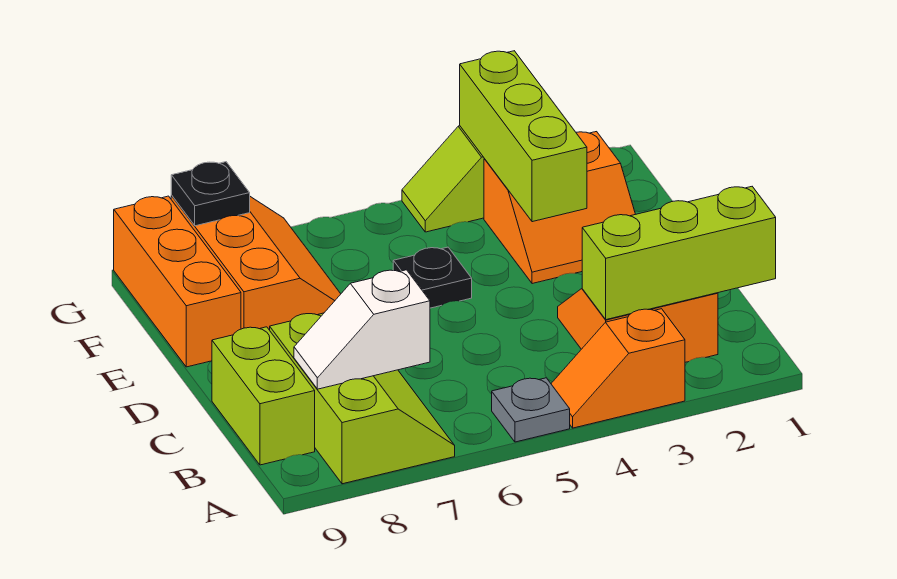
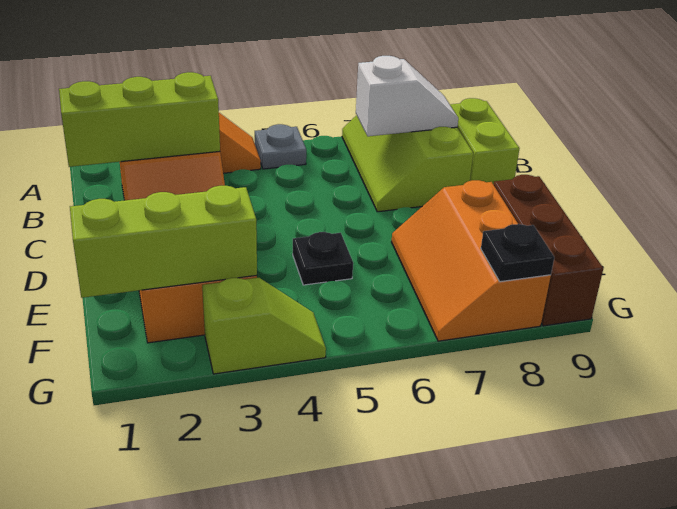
lime brick E3:G3 level 2 -> lime brick F1:F3 level 2
orange brick E9:G9 level 1 -> brown brick E9:G9 level 1

